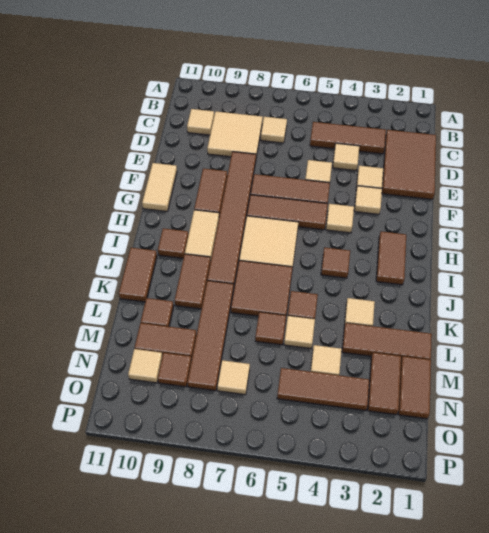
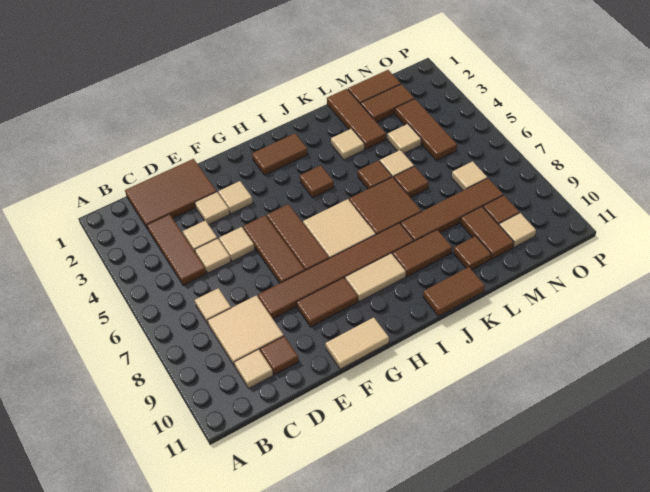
tan tile G4 level 1 -> tan tile D5 level 1
brown tile I10 level 1 -> brown tile D10 level 1

